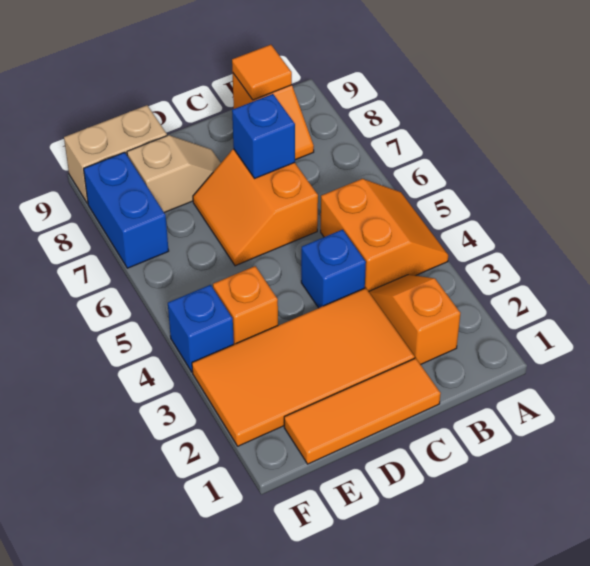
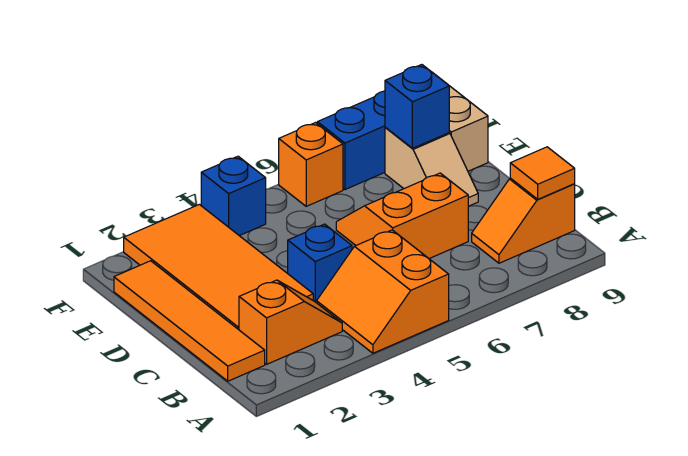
orange slope A4:B5 level 1 top B -> orange slope A4:B5 level 1 top 5
orange tile C1:E1 level 1 -> orange tile B1:E1 level 1
blue brick C7 level 2 -> blue brick E8 level 2
orange brick E4 level 1 -> orange brick F6 level 1

